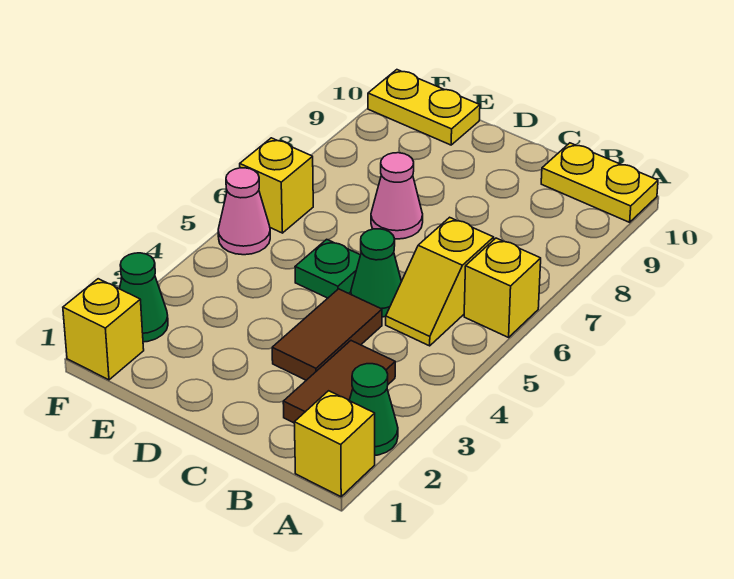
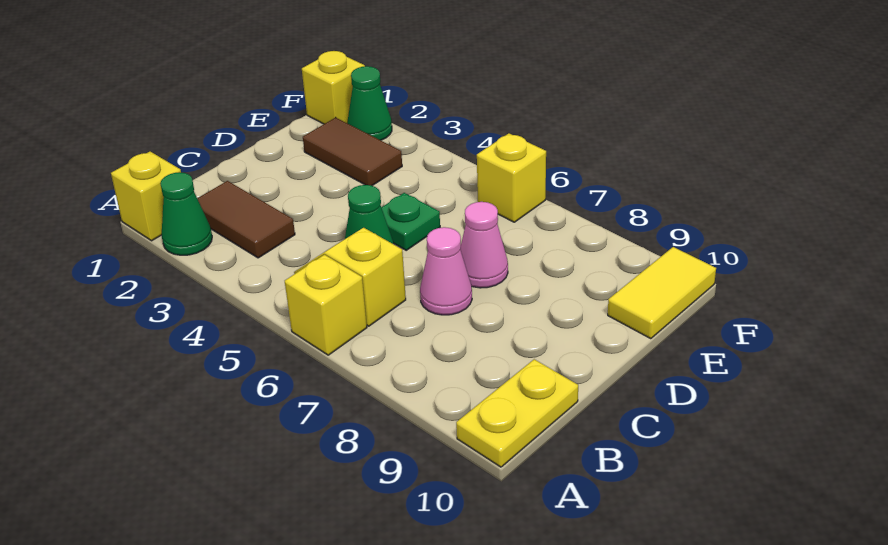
brown tile C3:C4 level 1 -> brown tile E2:E3 level 1
yellow plate E10:F10 level 1 -> yellow tile E10:F10 level 1
pink cone F5 level 1 -> pink cone C7 level 1

